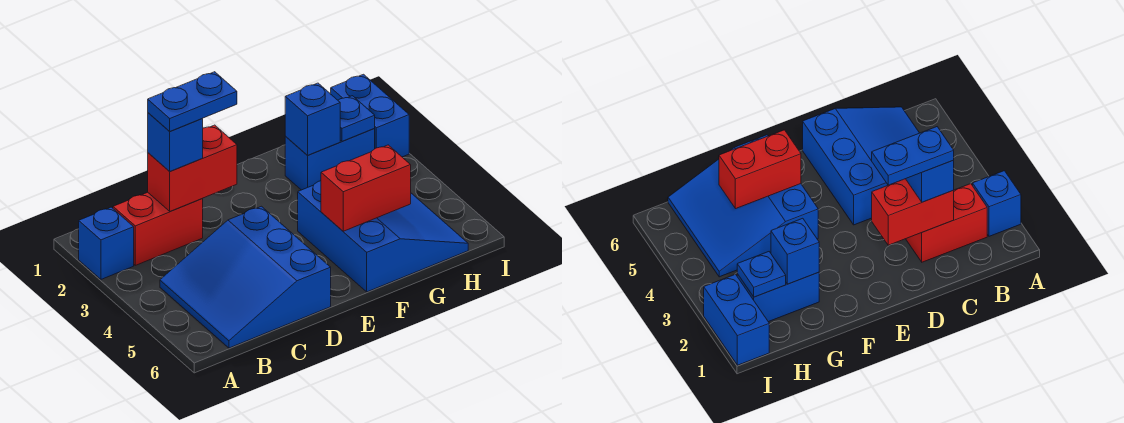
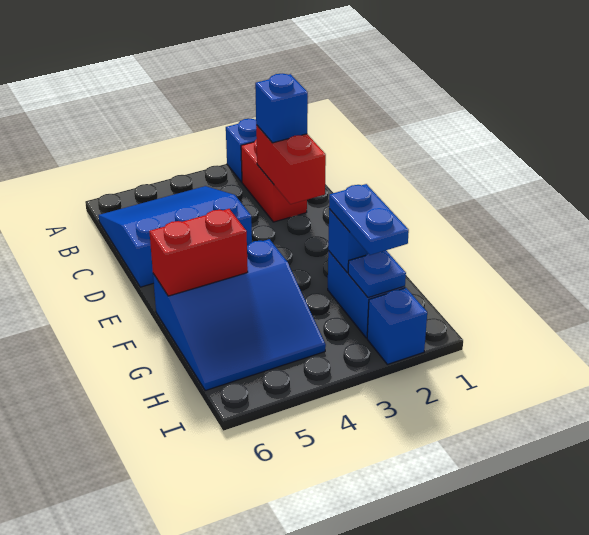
blue plate C2:D2 level 4 -> blue plate G2:H2 level 3
red brick F5:G5 level 2 -> red brick F5:F6 level 2
blue brick I1:I2 level 1 -> blue brick I2 level 1

